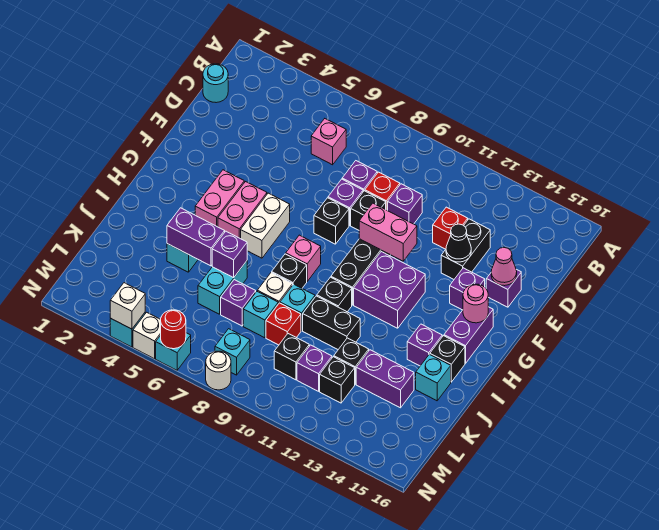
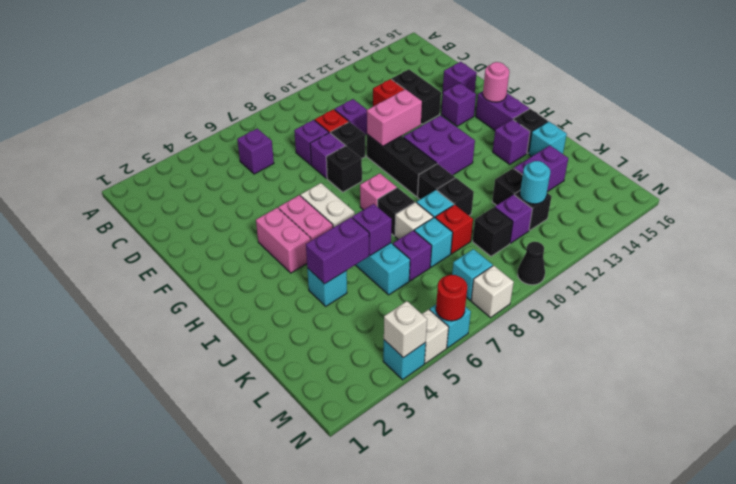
cyan round brick C1 level 1 -> cyan round brick L12 level 2
pink brick C6 level 1 -> purple brick C6 level 1
black cone E13 level 2 -> black cone N10 level 1
pink cone E15 level 2 -> none
black brick J10:J11 level 1 -> black brick J10 level 1
white round brick N8 level 1 -> white brick N8 level 1

